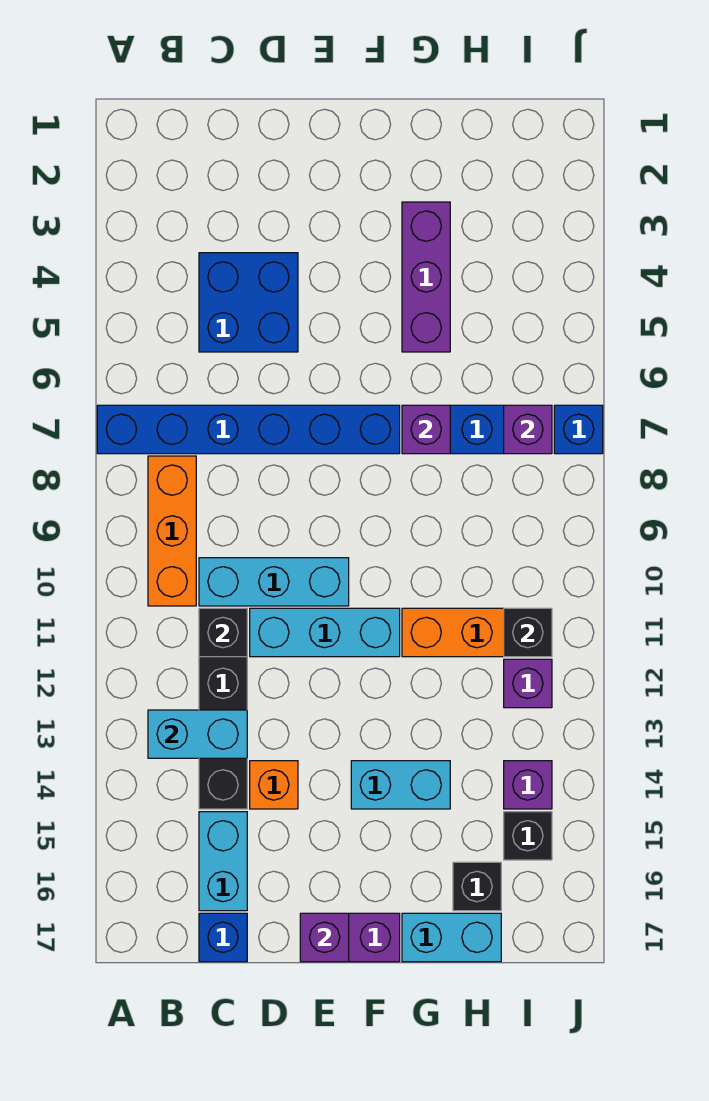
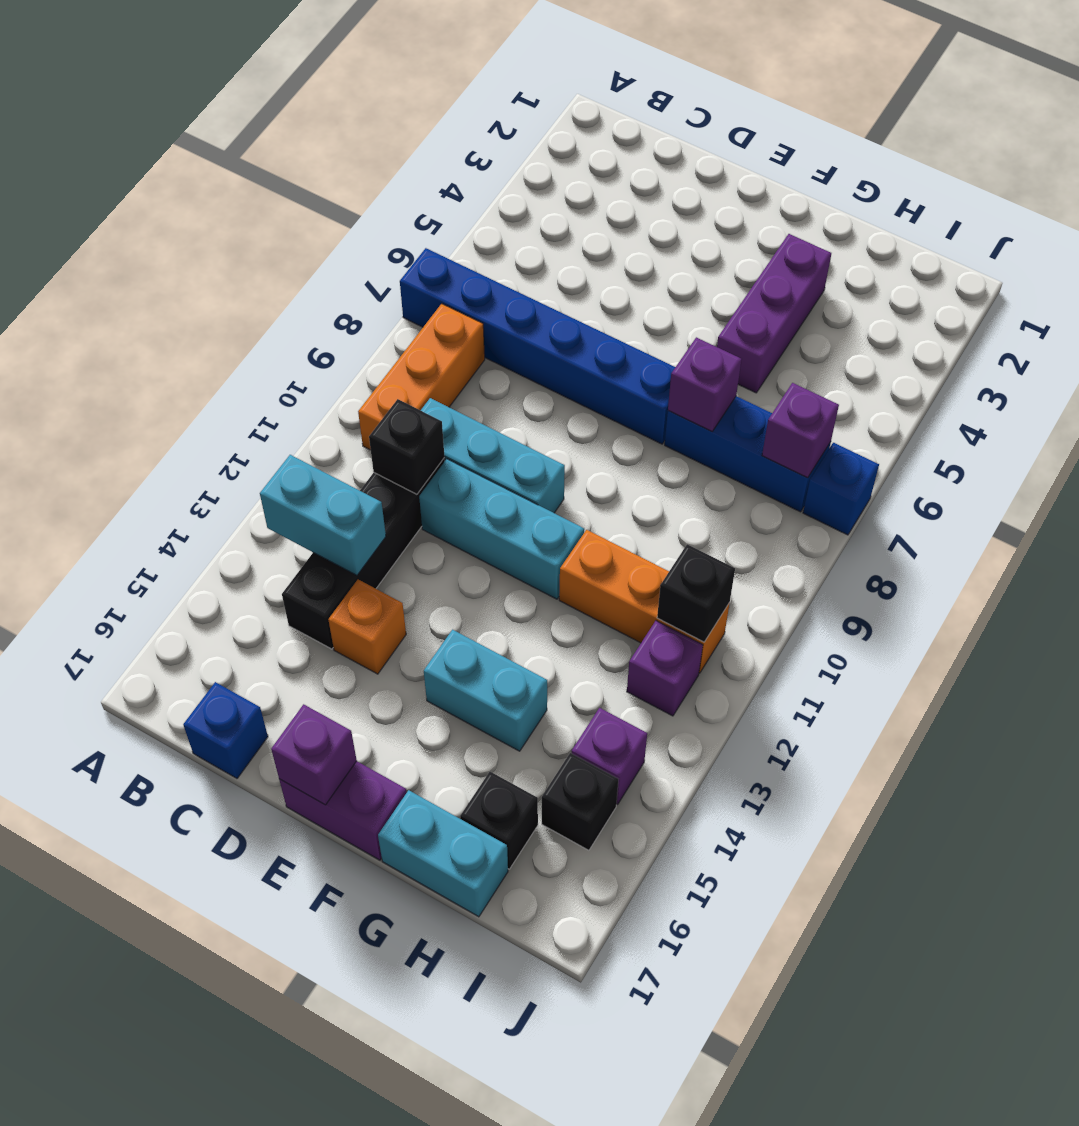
blue brick C4:D5 level 1 -> none
cyan brick C15:C16 level 1 -> none

